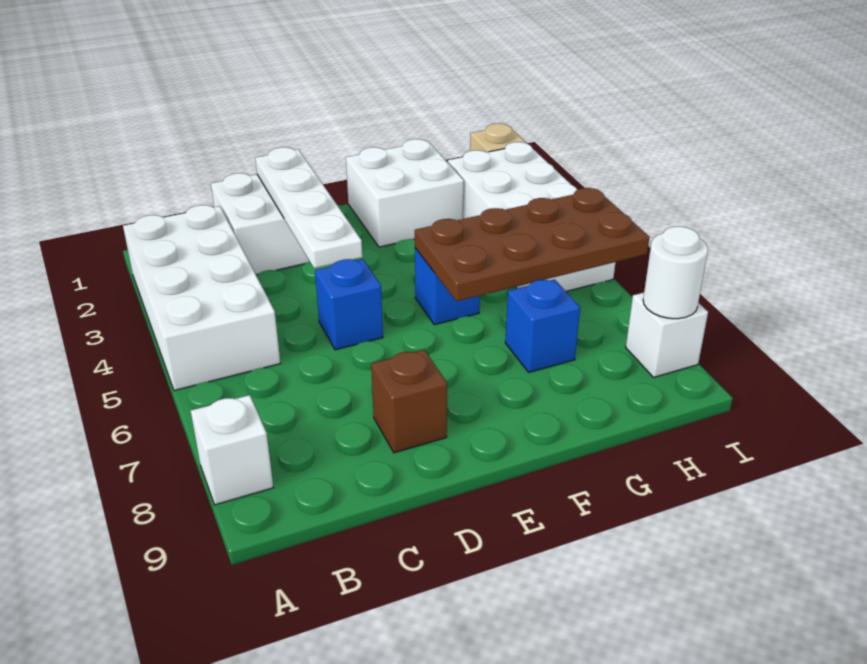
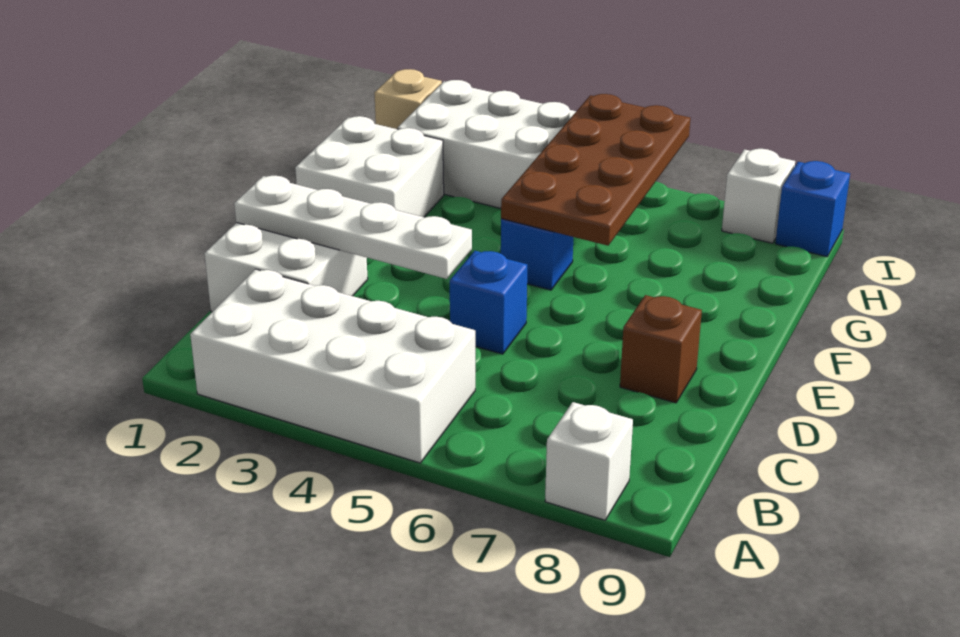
blue brick G7 level 1 -> blue brick I9 level 1
white round brick I8 level 2 -> none

